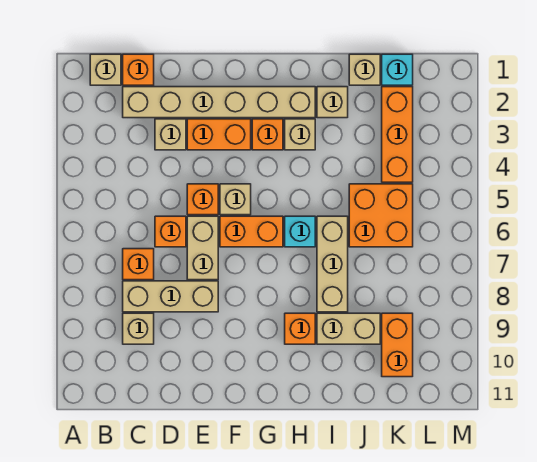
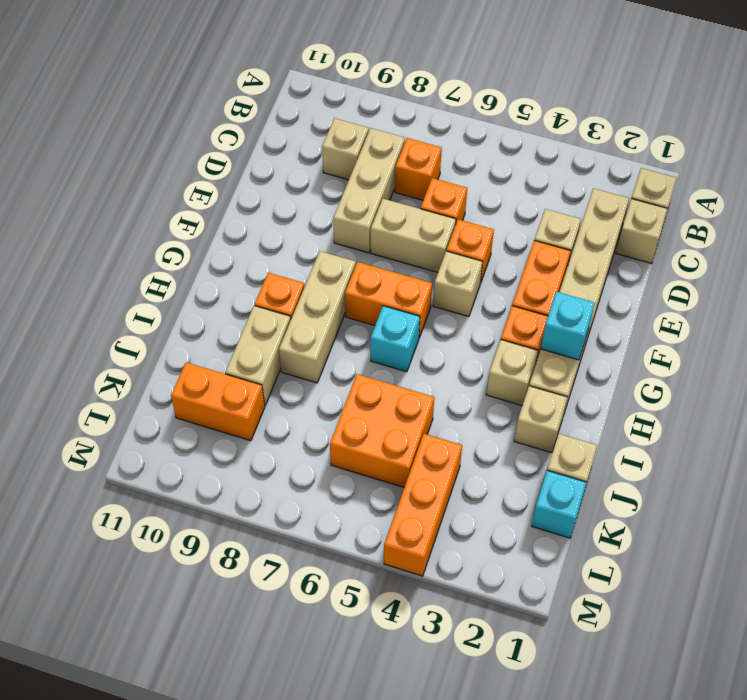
orange brick C1 level 1 -> tan brick C1 level 1
orange brick F6:G6 level 1 -> orange brick G6:G7 level 1
none -> cyan brick G2 level 2
tan brick I6:I8 level 1 -> tan brick G8:I8 level 1
orange brick K2:K4 level 1 -> orange brick K4:M4 level 1

